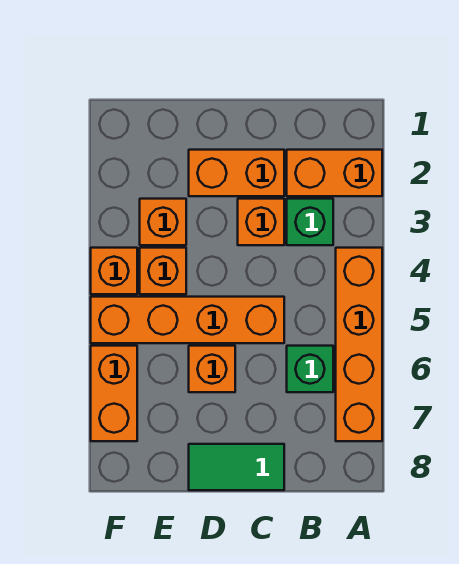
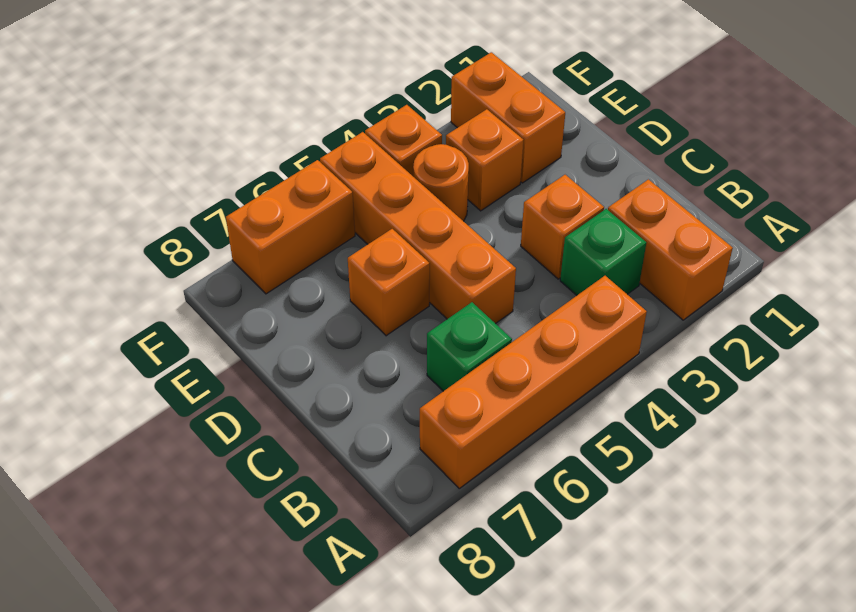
orange brick C2:D2 level 1 -> orange brick E2:F2 level 1
green tile C8:D8 level 1 -> none
orange brick E4 level 1 -> orange round brick E4 level 1

